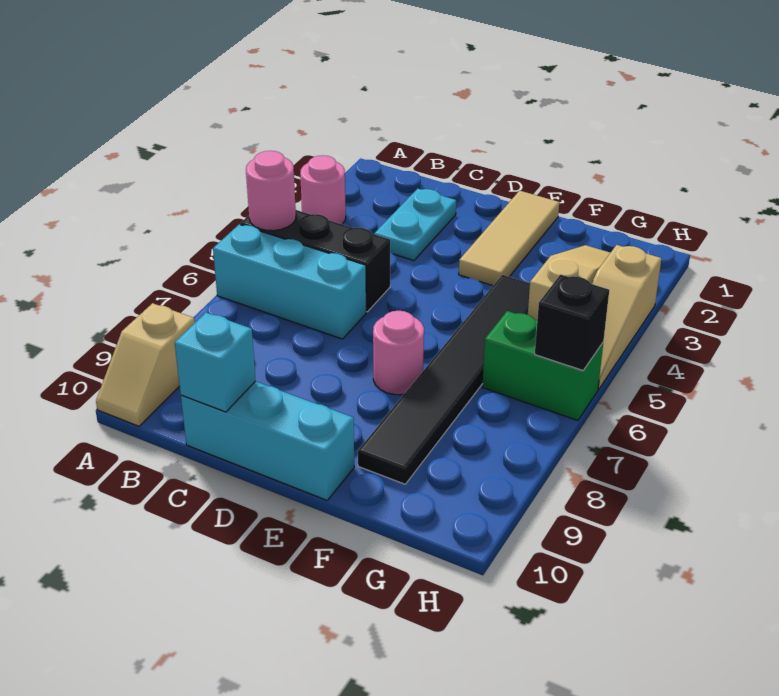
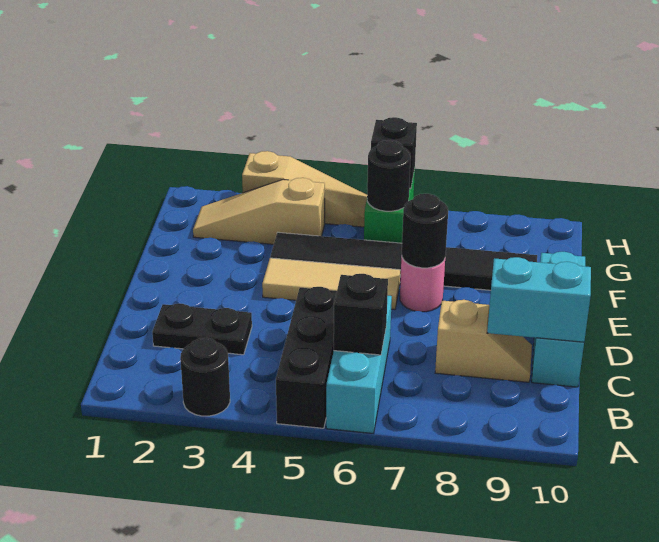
pink round brick A3 level 1 -> black round brick A3 level 1
pink round brick A5 level 2 -> none
tan slope A9:A10 level 1 top 9 -> tan slope C8:C9 level 1 top 8
none -> black brick B6 level 2
cyan plate C2:C3 level 1 -> black plate C2:C3 level 1
cyan brick C10 level 2 -> cyan brick C9:C10 level 2
tan tile E1:E3 level 1 -> tan tile E4:E6 level 1
none -> black round brick E7 level 2
none -> black round brick G6 level 2

